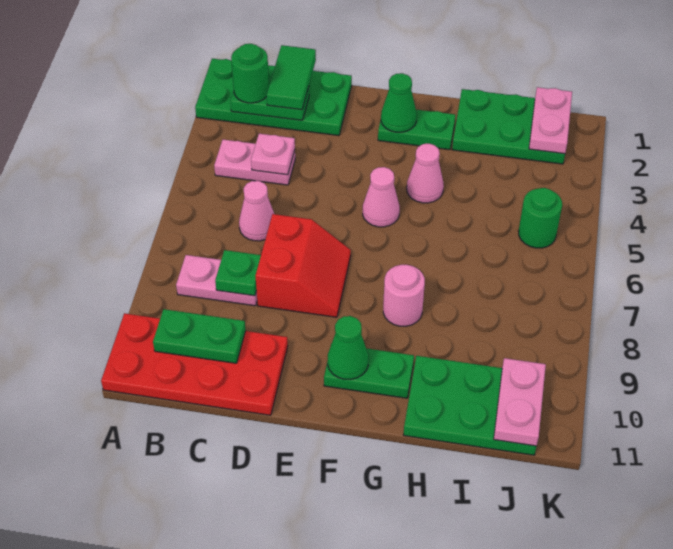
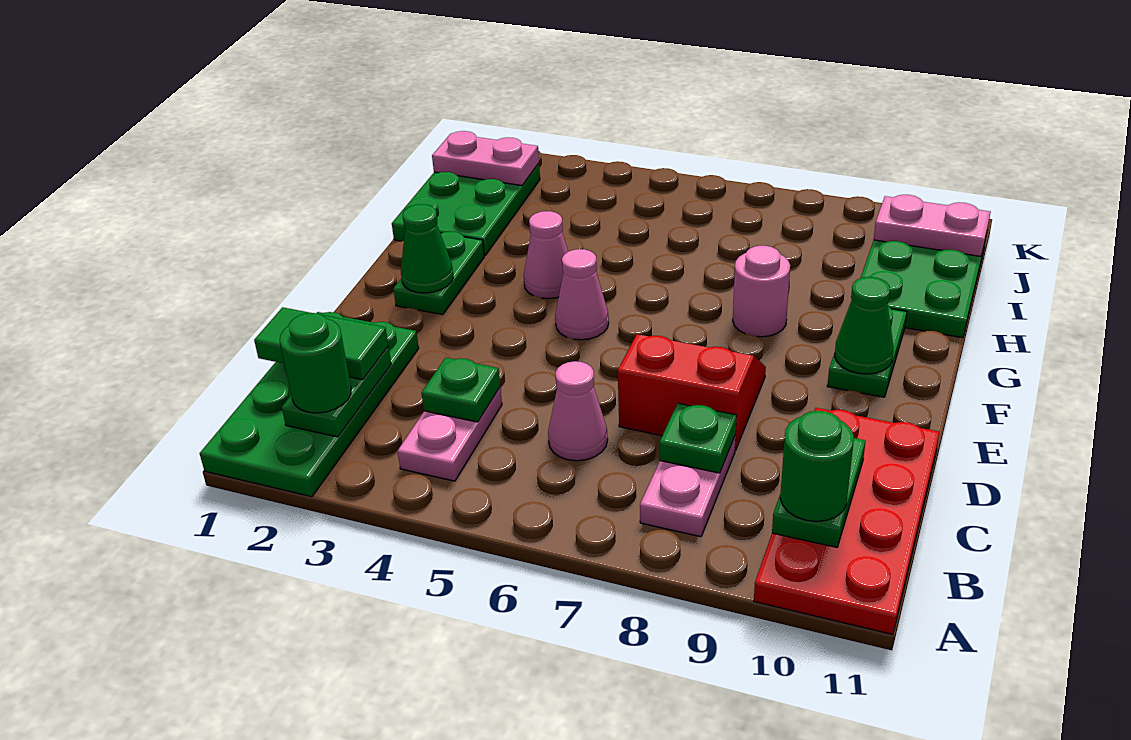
pink plate C4 level 2 -> green plate C4 level 2
green round brick J5 level 1 -> green round brick B10 level 3

